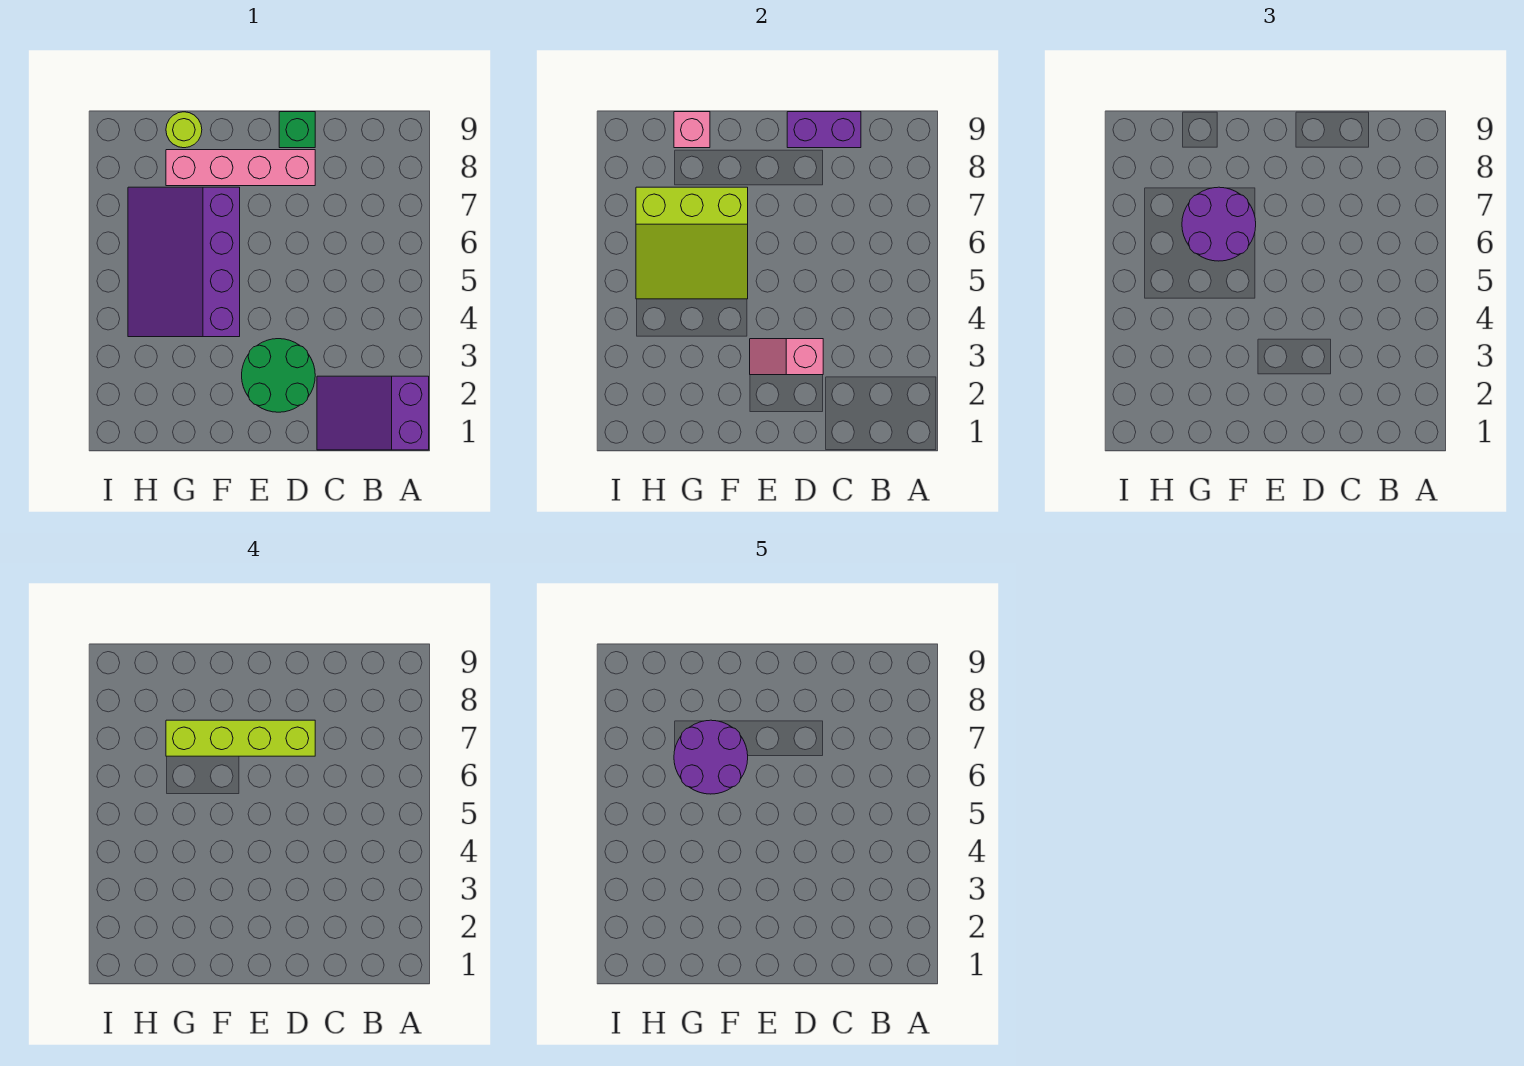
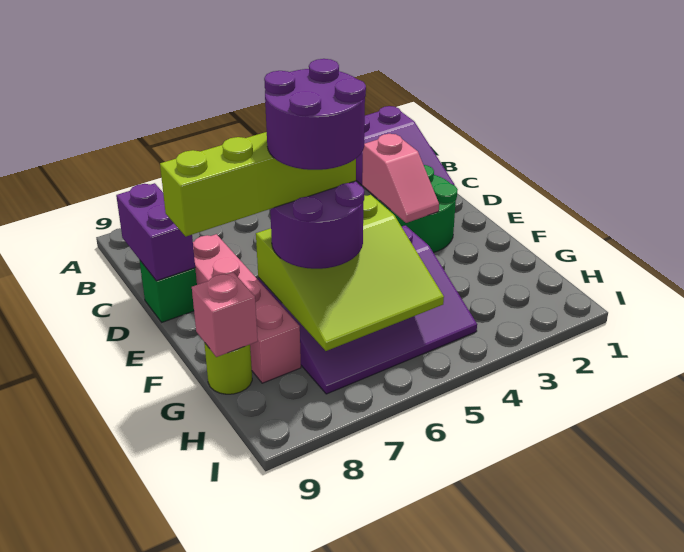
lime brick D7:G7 level 4 -> lime brick F6:F9 level 4
lime slope F5:H7 level 2 top 7 -> lime slope F5:H7 level 2 top F

